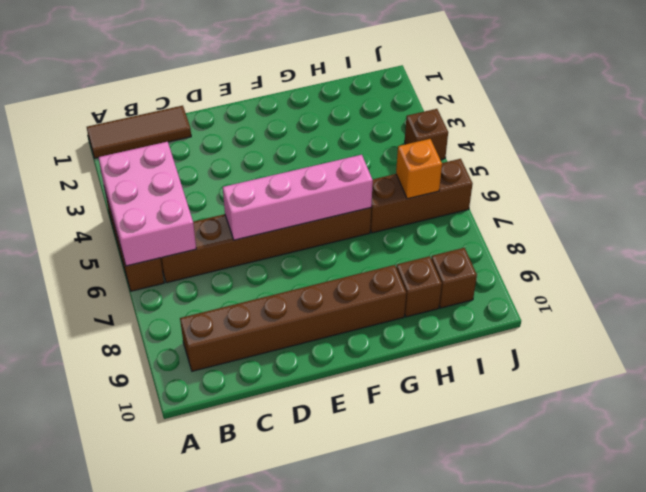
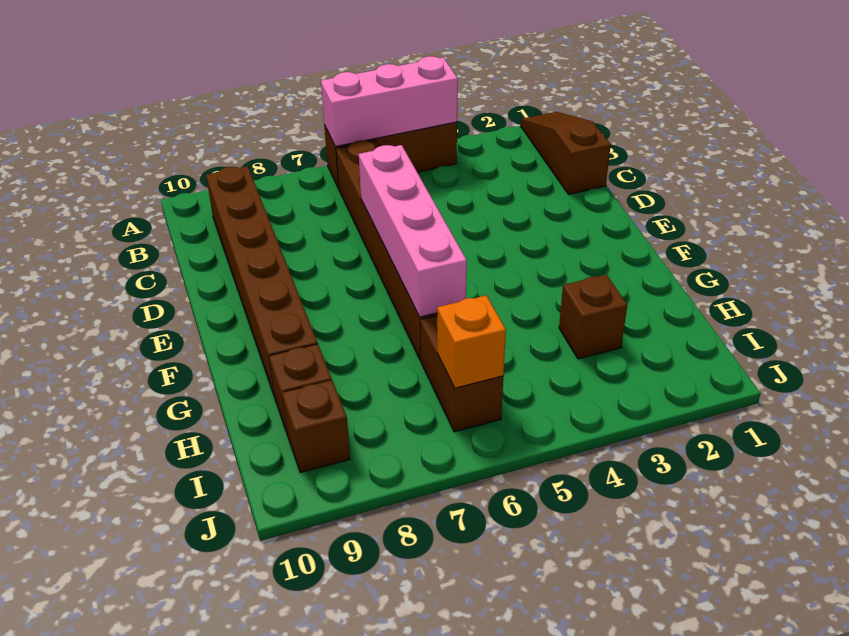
brown tile A1:C1 level 1 -> brown slope A1:C1 level 1 top C
pink brick A4:B6 level 2 -> pink brick A4:A6 level 2
brown brick H6:J6 level 1 -> brown brick H6:I6 level 1
brown brick J4 level 1 -> brown brick H3 level 1

